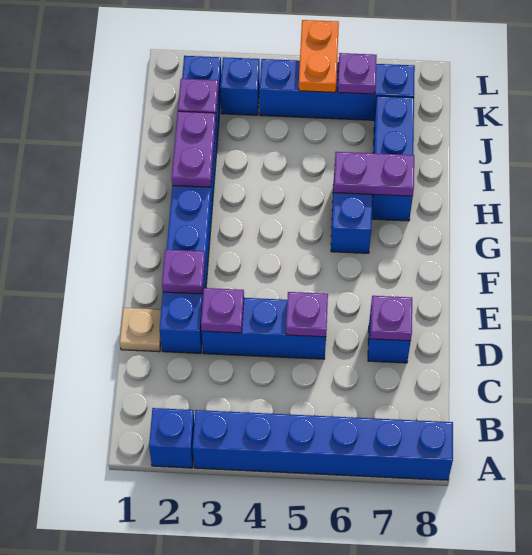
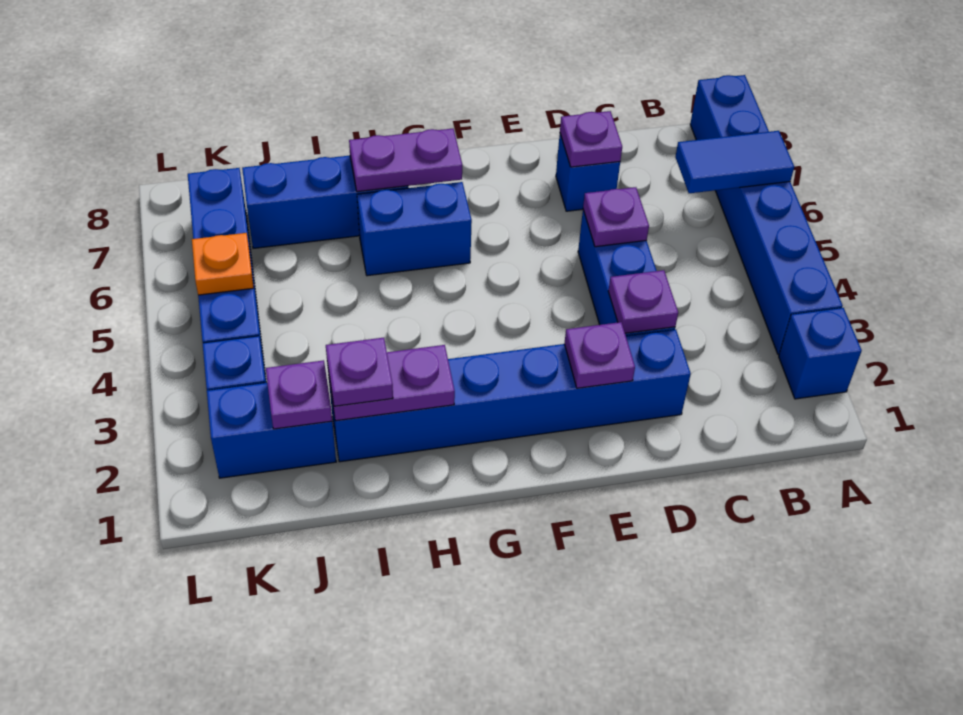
none -> blue tile A6:B6 level 2
tan plate D1 level 1 -> none
purple plate H6:H7 level 2 -> purple plate G7:H7 level 2
orange plate K5:L5 level 2 -> orange plate K5 level 2
purple plate K6 level 2 -> purple plate I2 level 3

